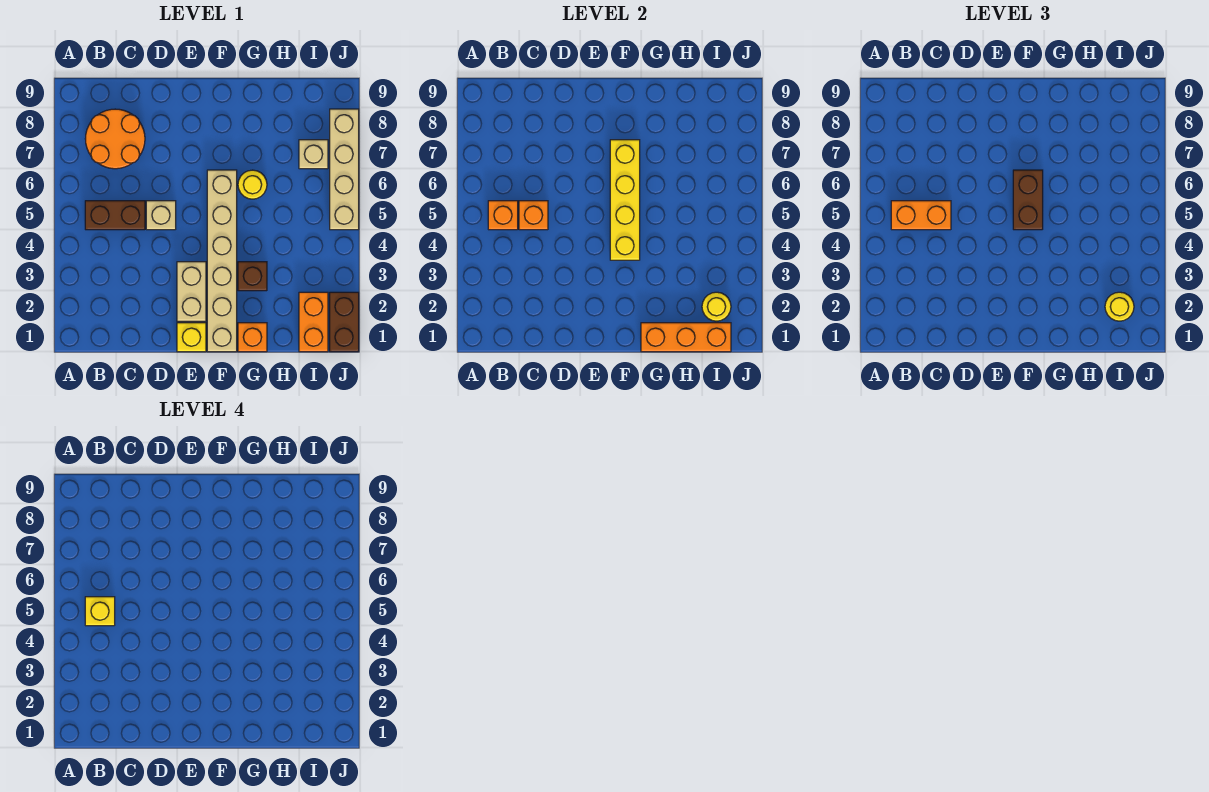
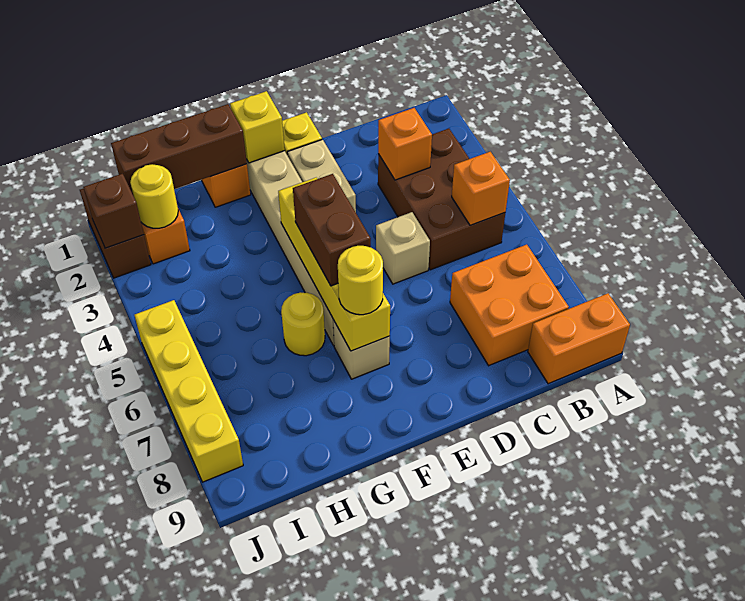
brown brick B5:C5 level 1 -> brown brick B3:C5 level 1
orange brick B5:C5 level 3 -> orange brick A9:B9 level 1
yellow brick B5 level 4 -> yellow brick F1 level 2
orange round brick B7:C8 level 1 -> orange brick B7:C8 level 1
orange brick C5 level 2 -> orange brick C3 level 2
orange brick G1:I1 level 2 -> brown brick G1:I1 level 2
brown brick G3 level 1 -> brown brick J2 level 2
yellow round brick I2 level 3 -> yellow round brick F7 level 3
tan brick I7 level 1 -> tan brick F7 level 1
tan brick J5:J8 level 1 -> yellow brick J5:J8 level 1

